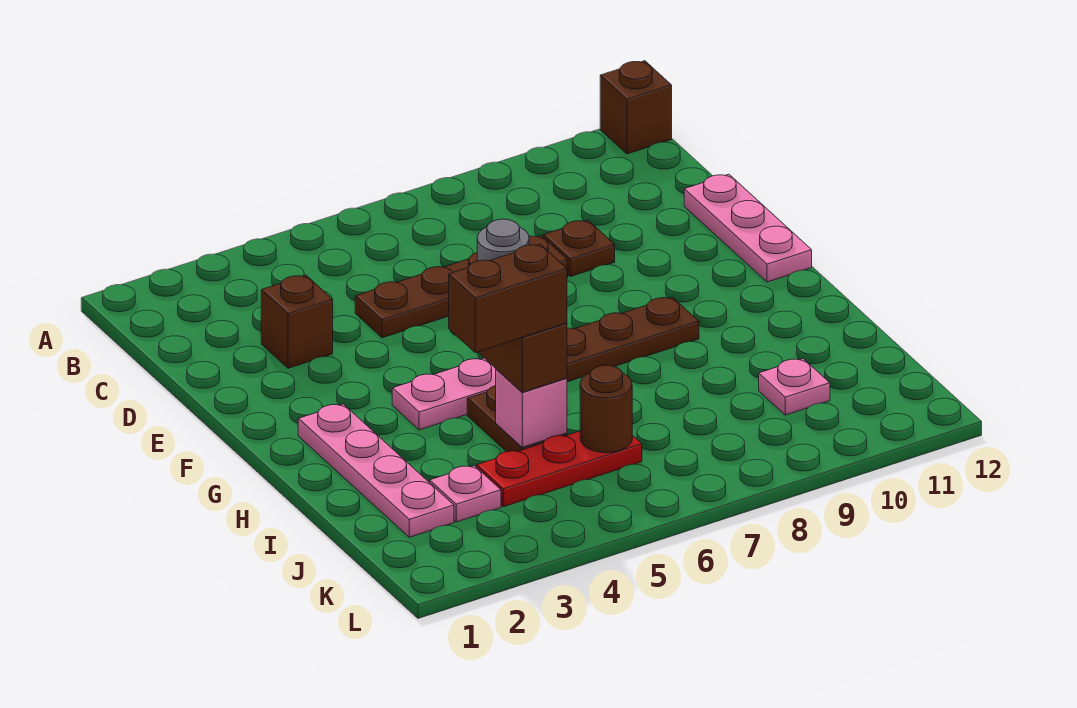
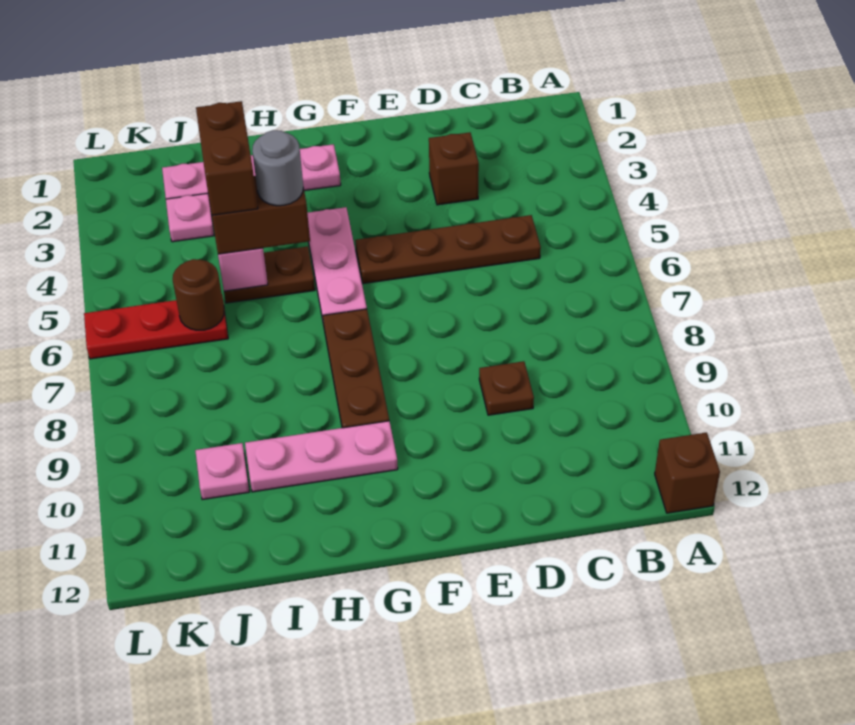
brown plate D5:D8 level 1 -> brown plate C5:F5 level 1
pink plate D12:F12 level 1 -> pink plate G10:I10 level 1
red plate J4:J6 level 1 -> red plate J6:L6 level 1

